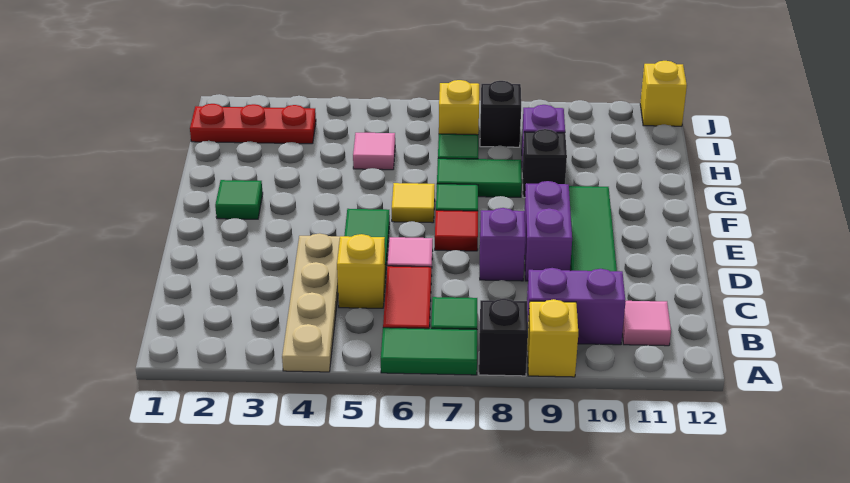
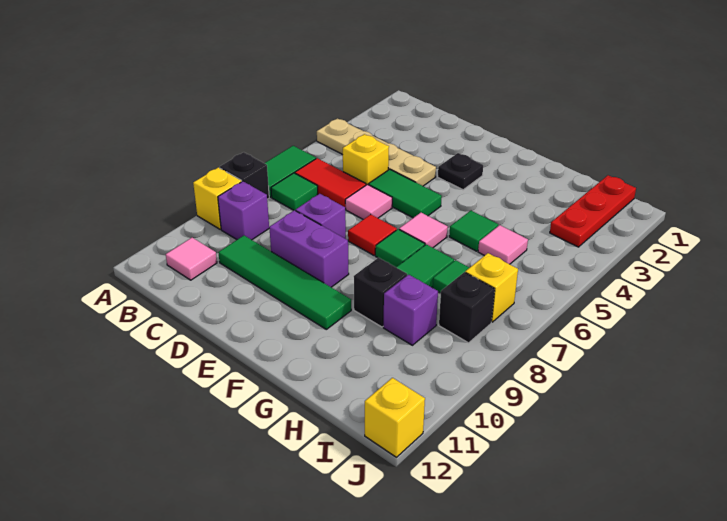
purple brick B9:B10 level 1 -> purple brick B9 level 1
none -> black plate E3 level 1
green tile F2 level 1 -> green tile G5 level 1
yellow tile F6 level 1 -> pink tile F6 level 1

